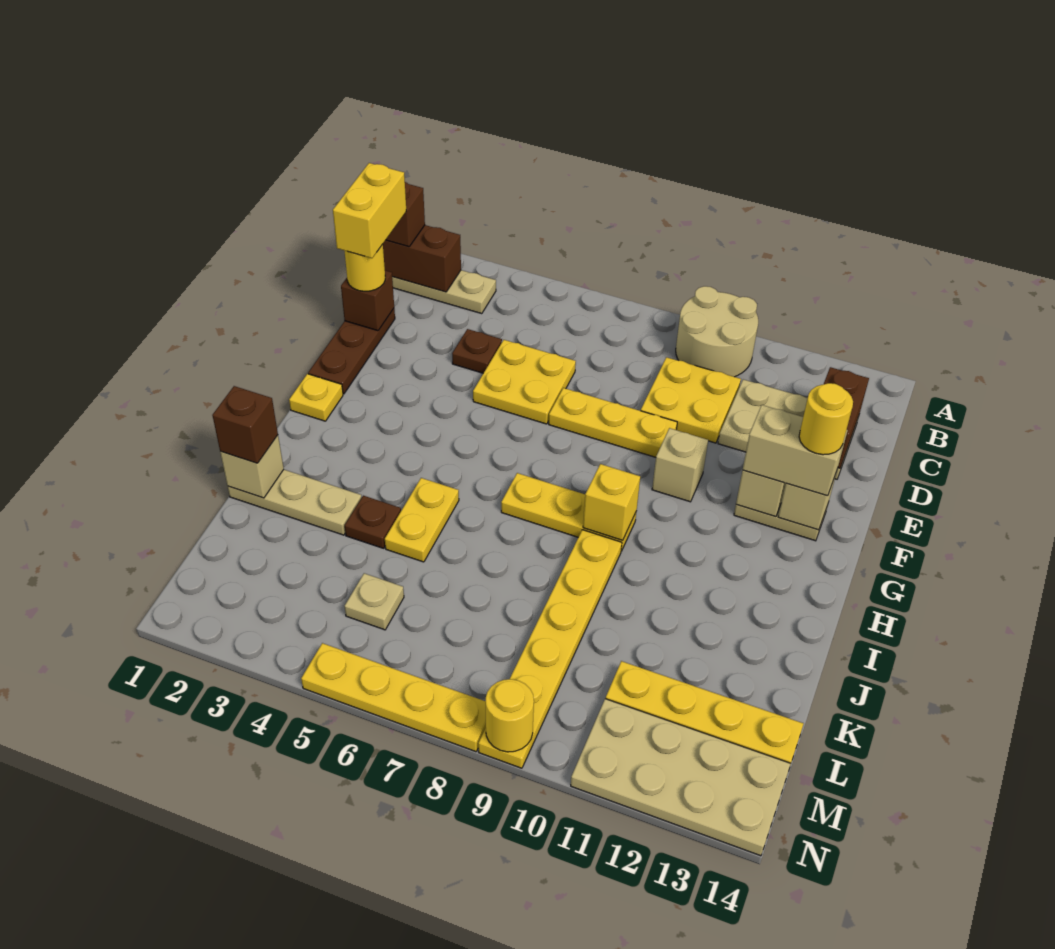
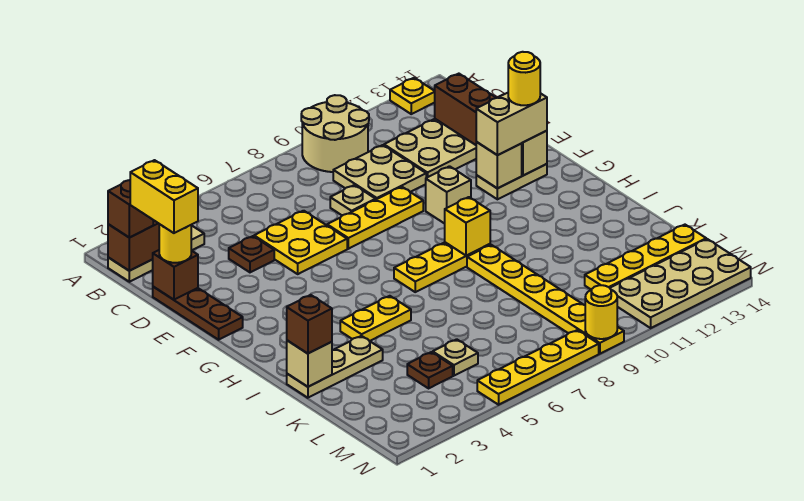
yellow plate C9:D10 level 1 -> tan plate C9:D10 level 1
none -> tan plate D8 level 1
yellow plate G1 level 1 -> yellow plate A13 level 1
yellow plate I5:J5 level 1 -> yellow plate I4:I5 level 1
brown plate J4 level 1 -> brown plate L4 level 1

